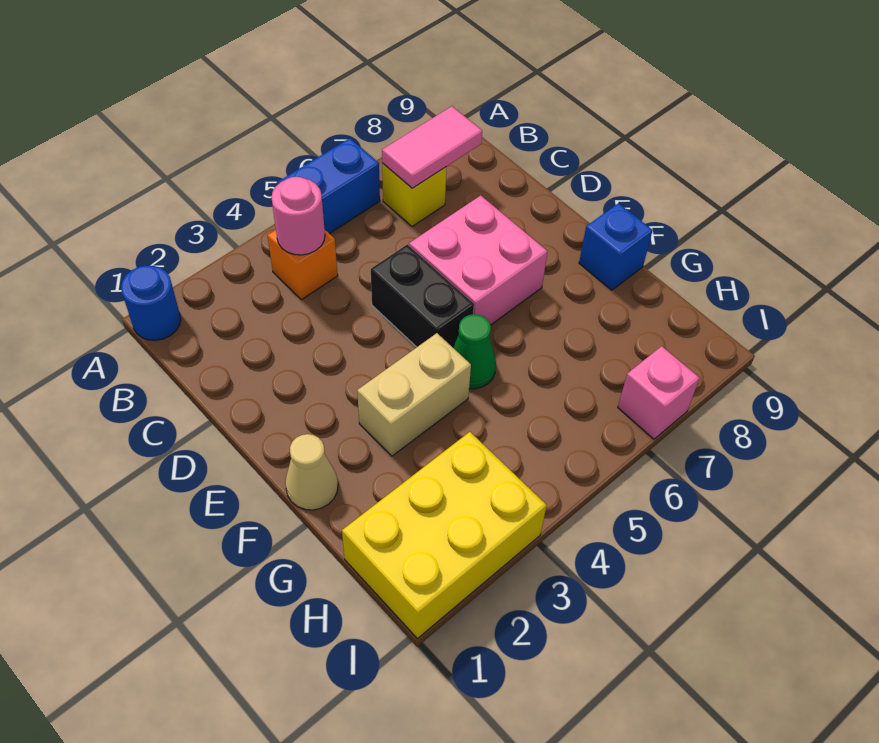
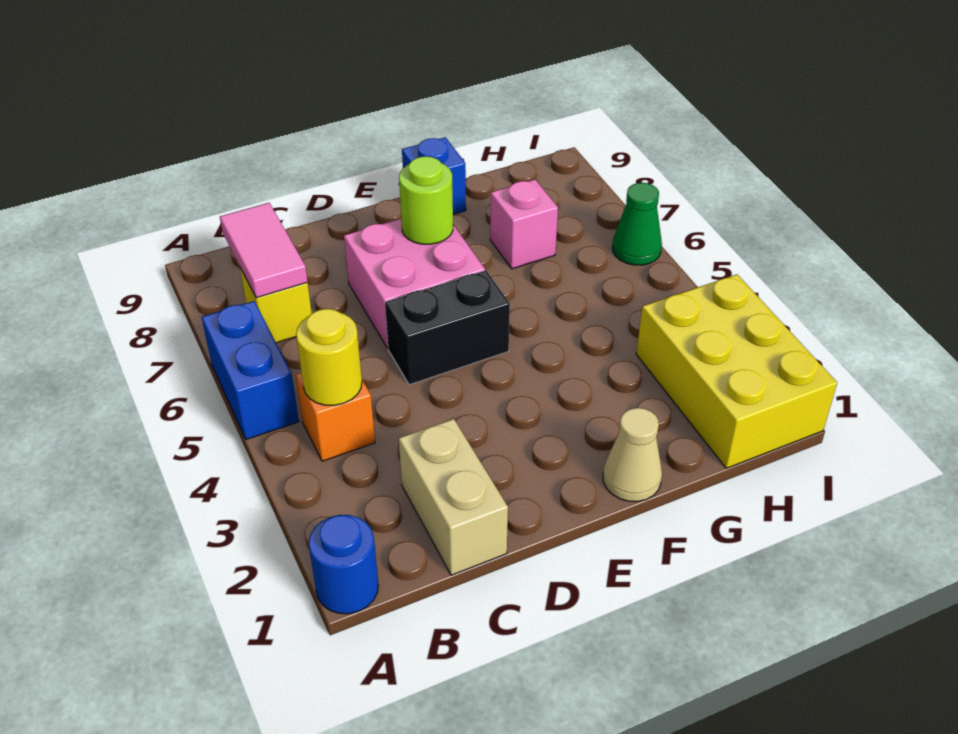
pink round brick B4 level 2 -> yellow round brick B4 level 2
none -> lime round brick E7 level 2
tan brick F3:F4 level 1 -> tan brick C1:C2 level 1
green cone F5 level 1 -> green cone I6 level 1
pink brick I7 level 1 -> pink brick G7 level 1

